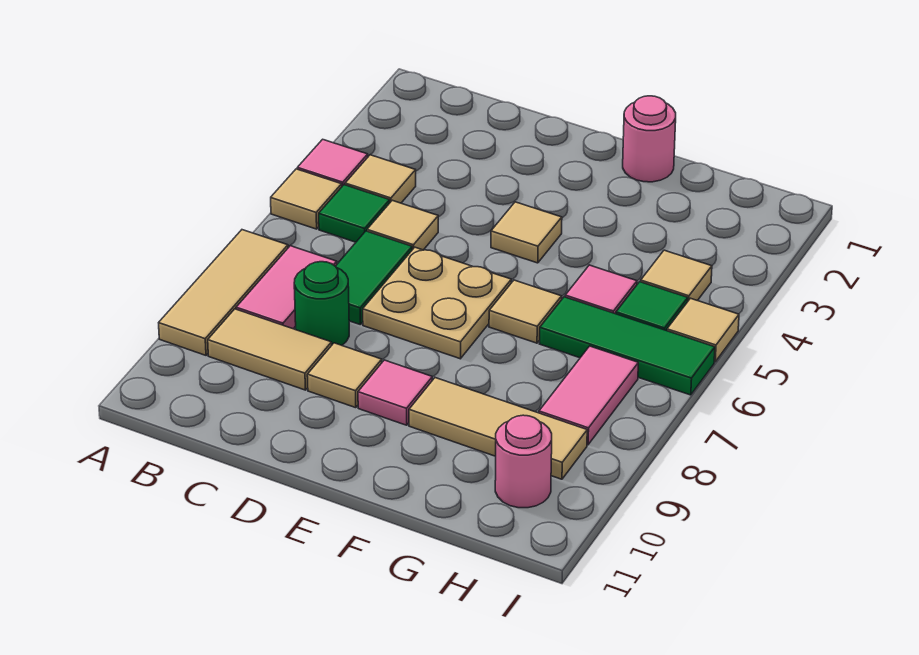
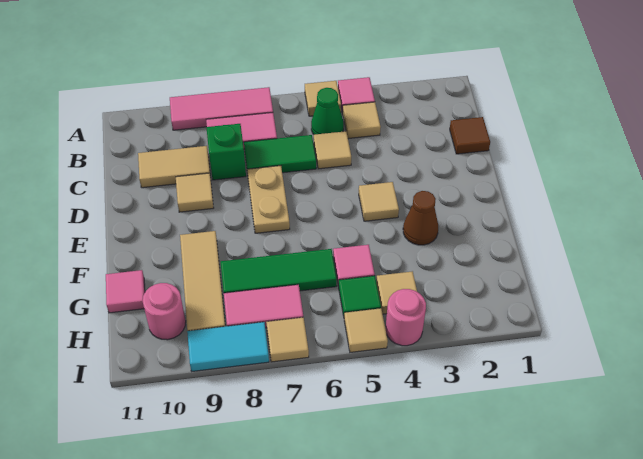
tan tile A7:A9 level 1 -> pink tile A7:A9 level 1
green tile B5 level 1 -> green cone B5 level 1
tan tile B9:C9 level 1 -> tan tile C9:C10 level 1
none -> brown tile C1 level 1
green round brick C8 level 1 -> green brick C8 level 1
tan plate D6:E7 level 1 -> tan plate D7:E7 level 1
pink tile E9 level 1 -> pink tile G11 level 1
pink round brick F1 level 1 -> pink round brick I4 level 1
none -> brown cone F3 level 1
tan tile F6 level 1 -> tan tile I7 level 1
green tile G6:I6 level 1 -> green tile G6:G8 level 1
none -> cyan tile I8:I9 level 1

